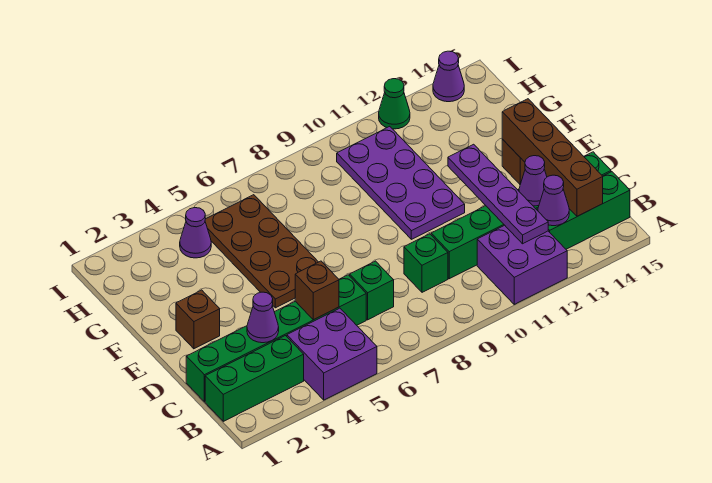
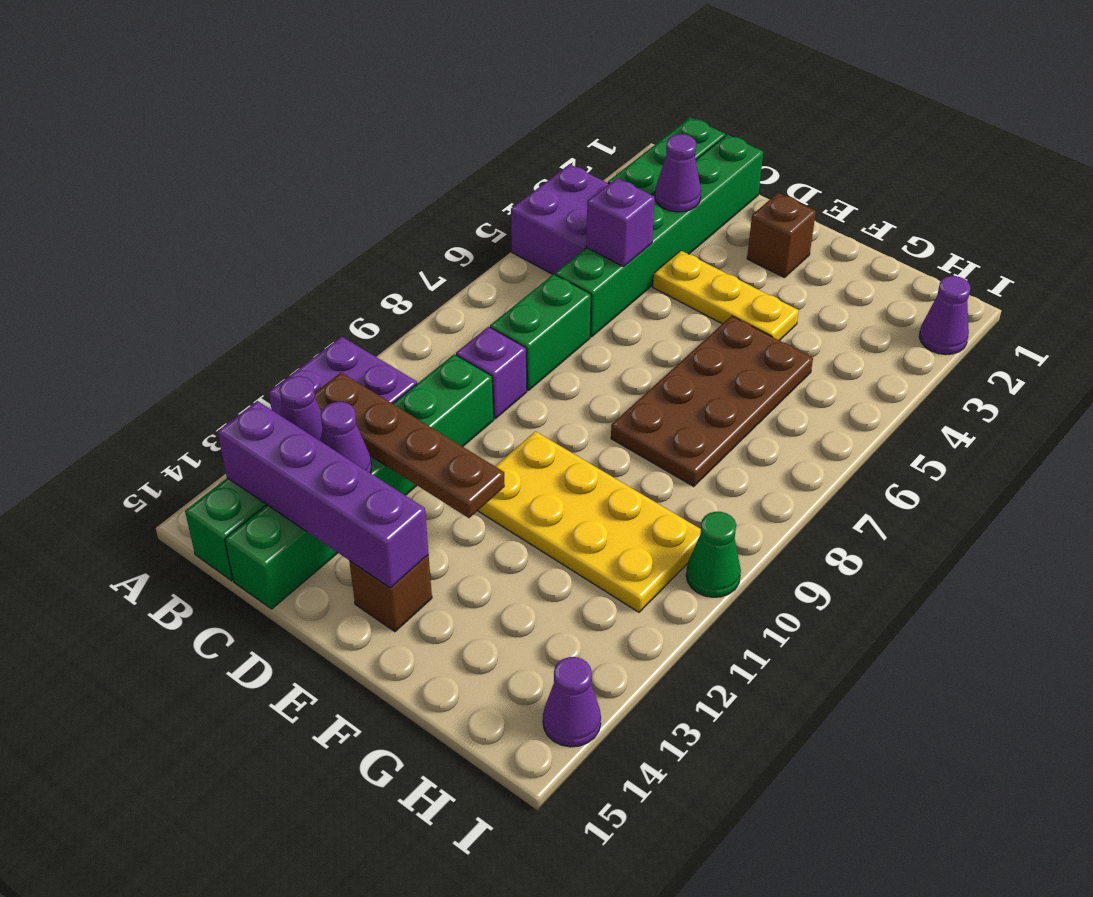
purple plate B12:E12 level 2 -> brown plate B12:E12 level 2
brown brick B14:E14 level 2 -> purple brick B14:E14 level 2
brown brick C5 level 2 -> purple brick C5 level 2
green brick C7 level 1 -> green brick C7:C8 level 1
green brick C9 level 1 -> purple brick C9 level 1
none -> yellow plate D4:F4 level 1
brown plate E5:H6 level 1 -> brown plate F5:G8 level 1
purple plate E10:H11 level 1 -> yellow plate E10:H11 level 1
purple cone H4 level 1 -> purple cone I2 level 1
green cone I12 level 1 -> green cone I10 level 1

